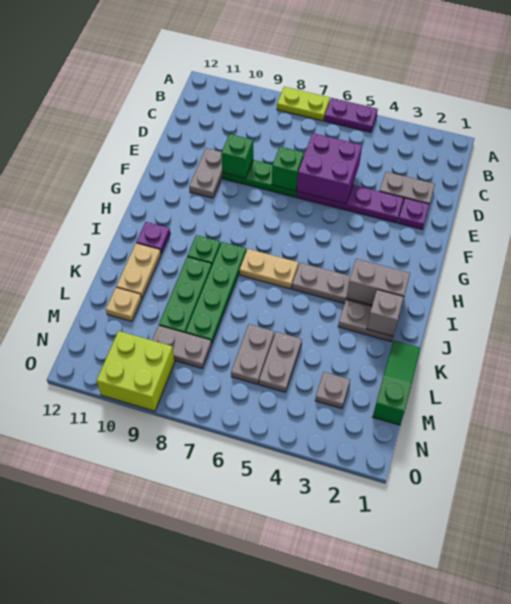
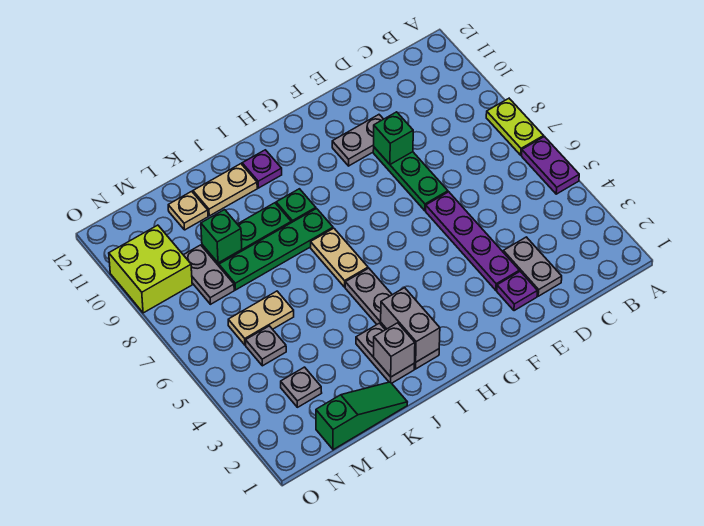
purple brick D5:E6 level 2 -> none
green brick E7 level 2 -> green brick L9 level 2
grey plate L5:M5 level 1 -> grey plate M5 level 1
grey plate L6:M6 level 1 -> tan plate L6:M6 level 1

